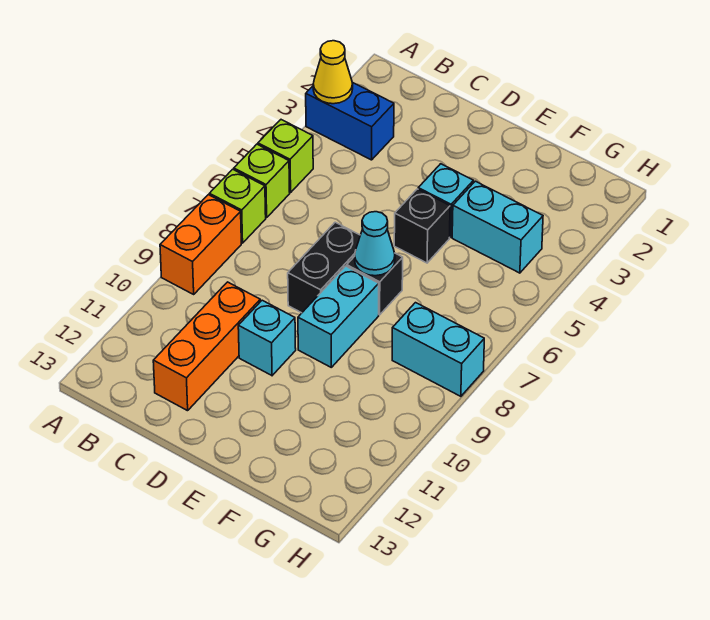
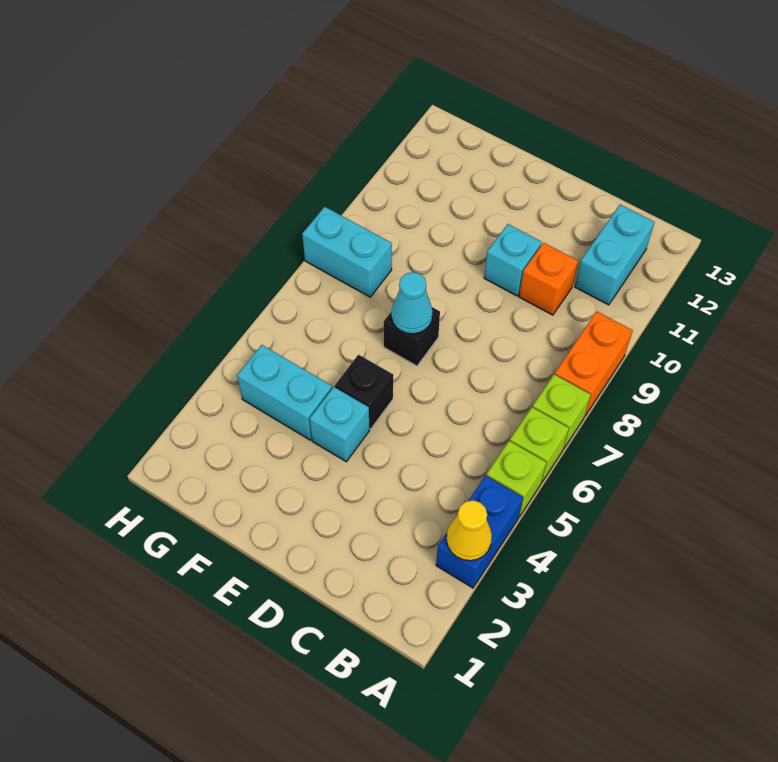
blue brick A3:B3 level 1 -> blue brick A3:A4 level 1
orange brick C10:C12 level 1 -> orange brick C10 level 1
black brick D7:D8 level 1 -> none
cyan brick E8:E9 level 1 -> cyan brick B11:B12 level 1

